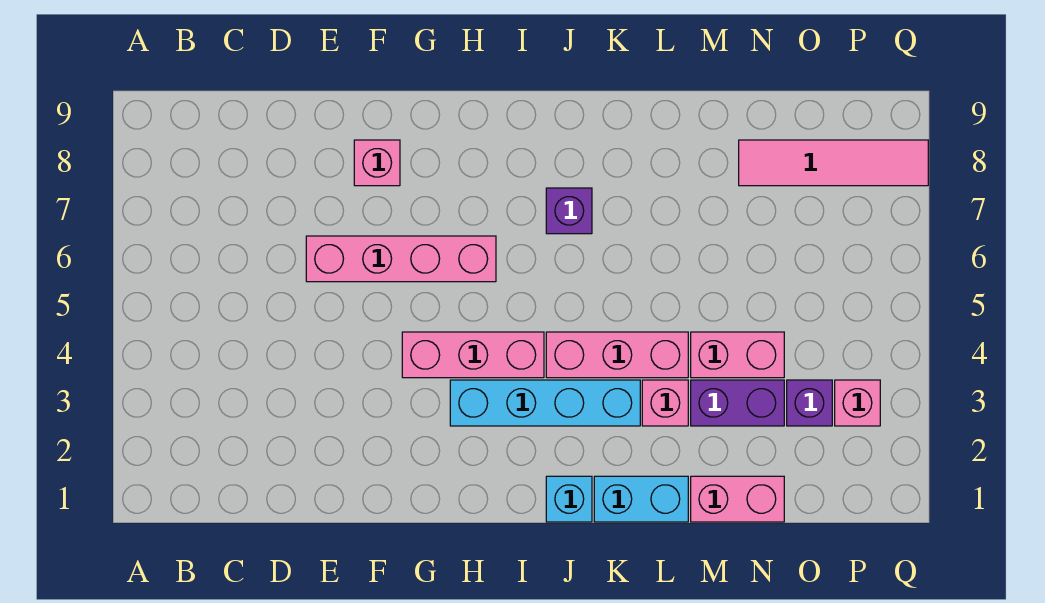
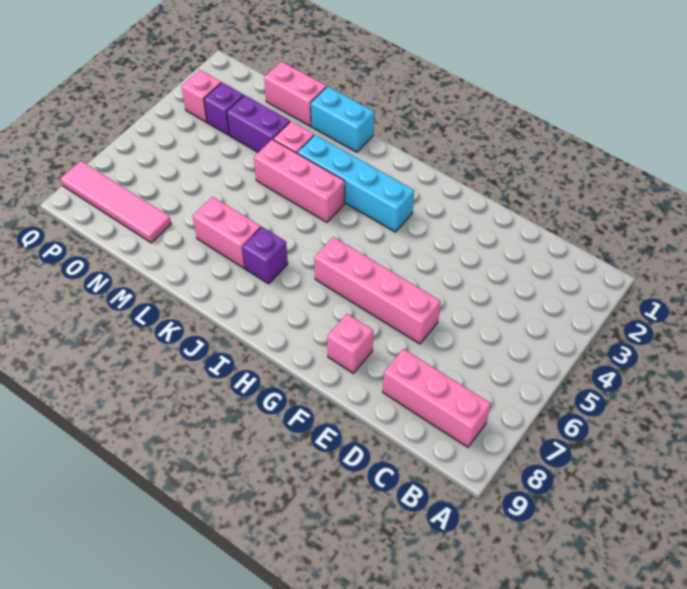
pink brick G4:I4 level 1 -> pink brick B8:D8 level 1
cyan brick J1 level 1 -> none
pink brick M4:N4 level 1 -> pink brick K7:L7 level 1

